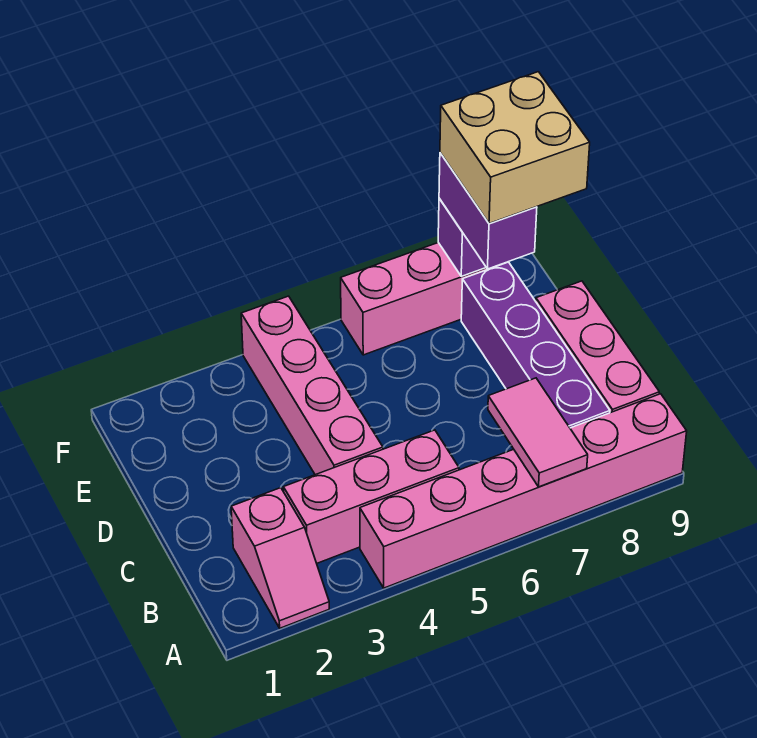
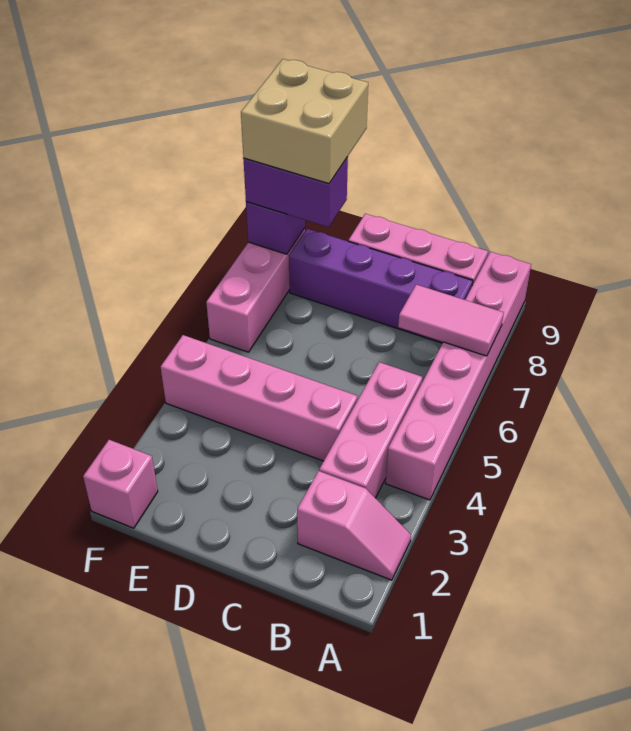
none -> pink brick F1 level 1

